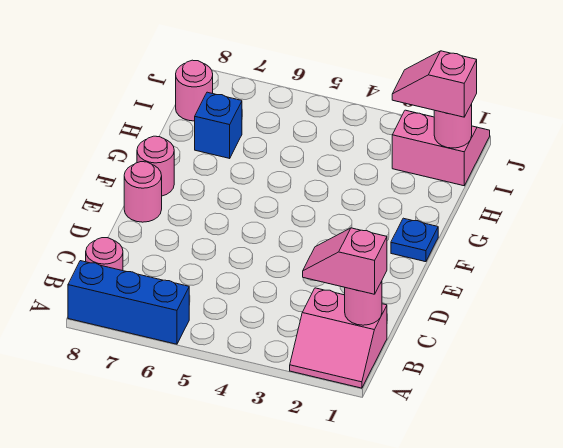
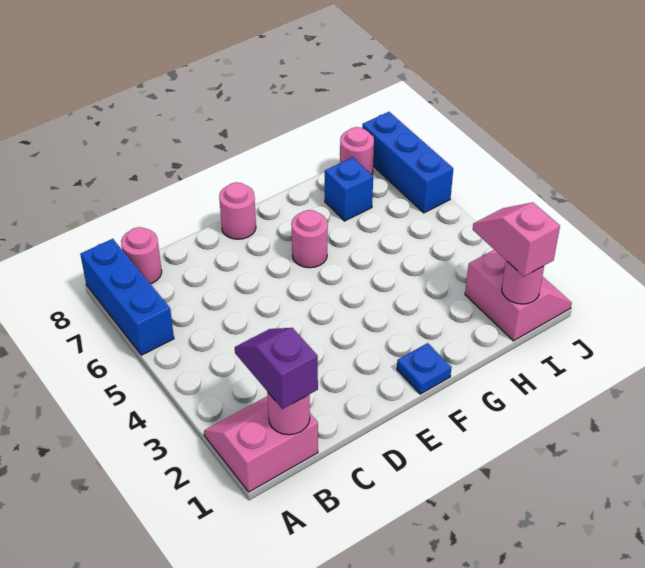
pink slope A1:B2 level 1 top B -> pink slope A1:B2 level 1 top 1
pink slope B1:B2 level 3 top 1 -> purple slope B1:B2 level 3 top 1
pink round brick F8 level 1 -> pink round brick F6 level 1
none -> blue brick J6:J8 level 1

